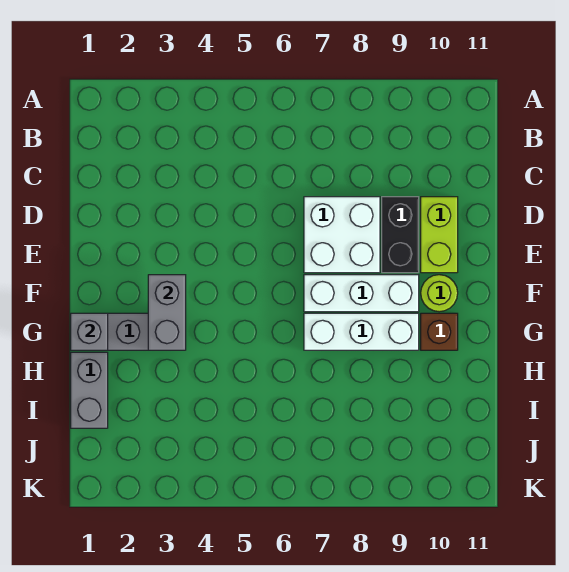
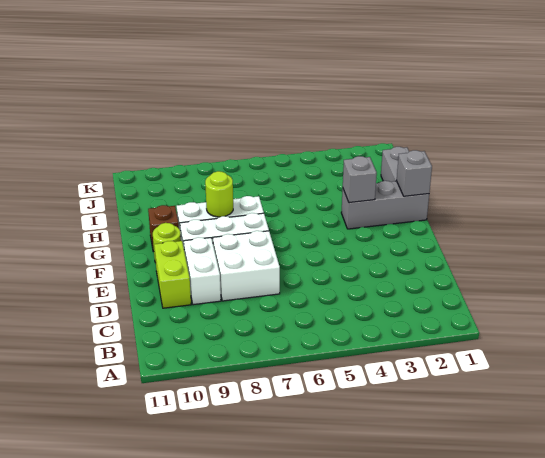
black brick D9:E9 level 1 -> white brick D9:E9 level 1
grey brick F3:G3 level 2 -> grey brick G3 level 2
none -> lime round brick G8 level 2

